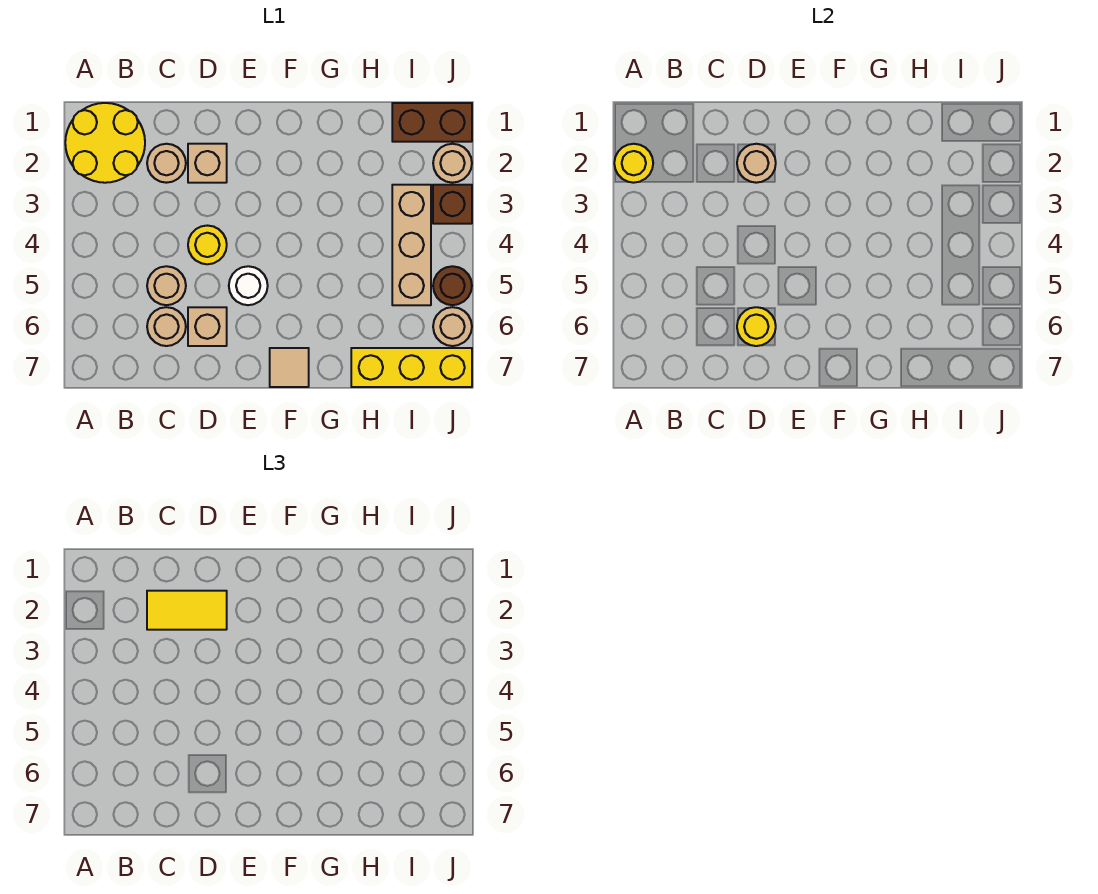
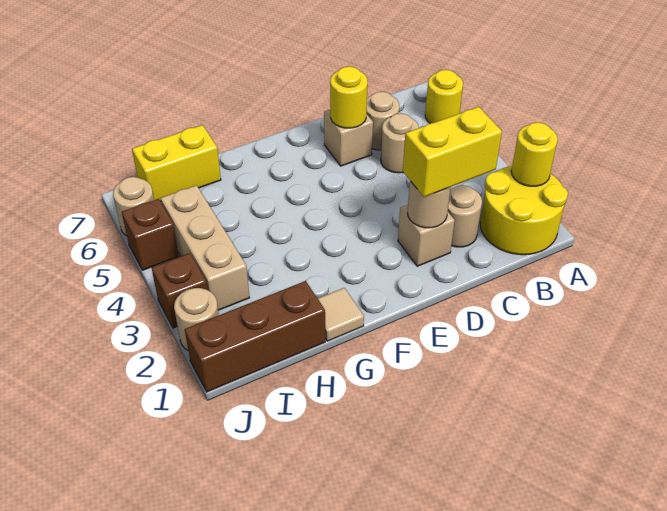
yellow tile C2:D2 level 3 -> yellow brick C2:D2 level 3
yellow round brick D4 level 1 -> yellow round brick A6 level 1
white round brick E5 level 1 -> none
tan tile F7 level 1 -> tan tile G1 level 1
yellow brick H7:J7 level 1 -> yellow brick H7:I7 level 1
brown brick I1:J1 level 1 -> brown brick H1:J1 level 1
brown round brick J5 level 1 -> brown brick J5 level 1

